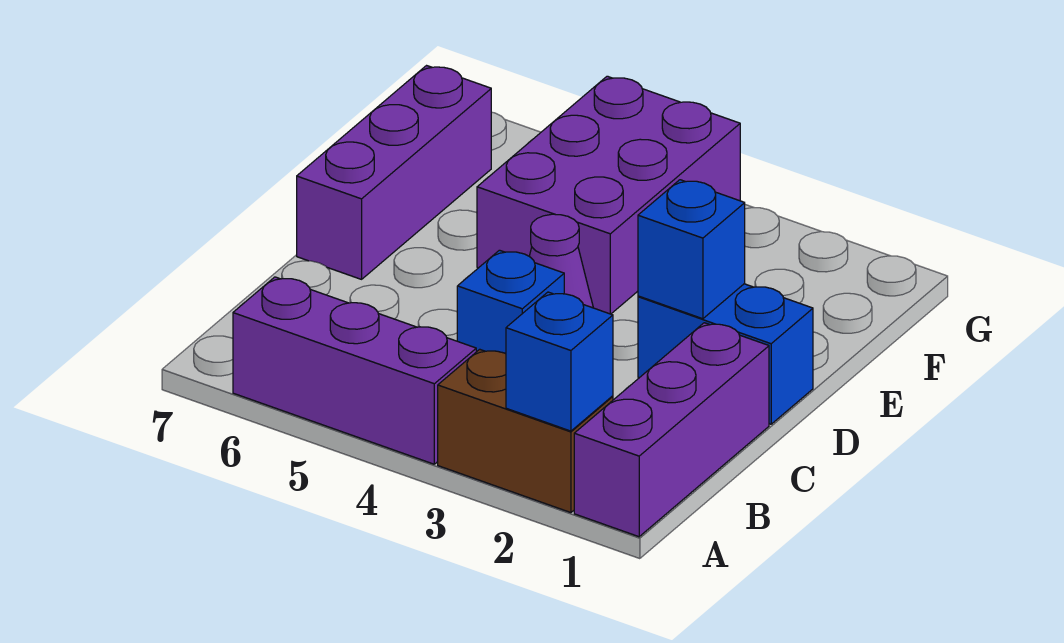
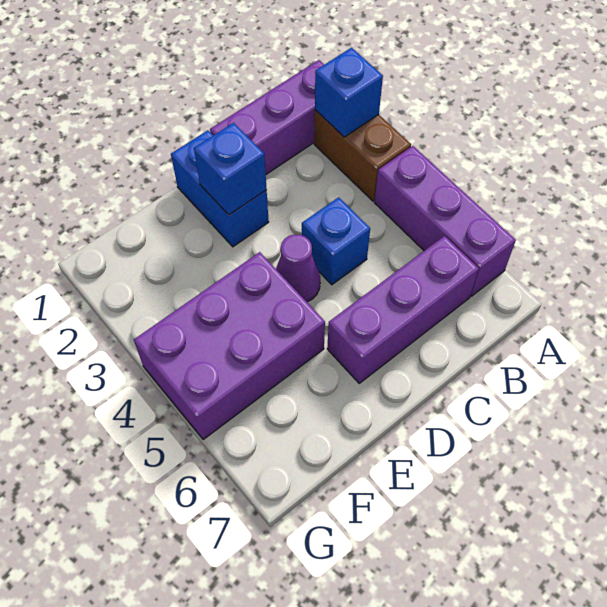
purple brick D7:F7 level 1 -> purple brick B6:D6 level 1

